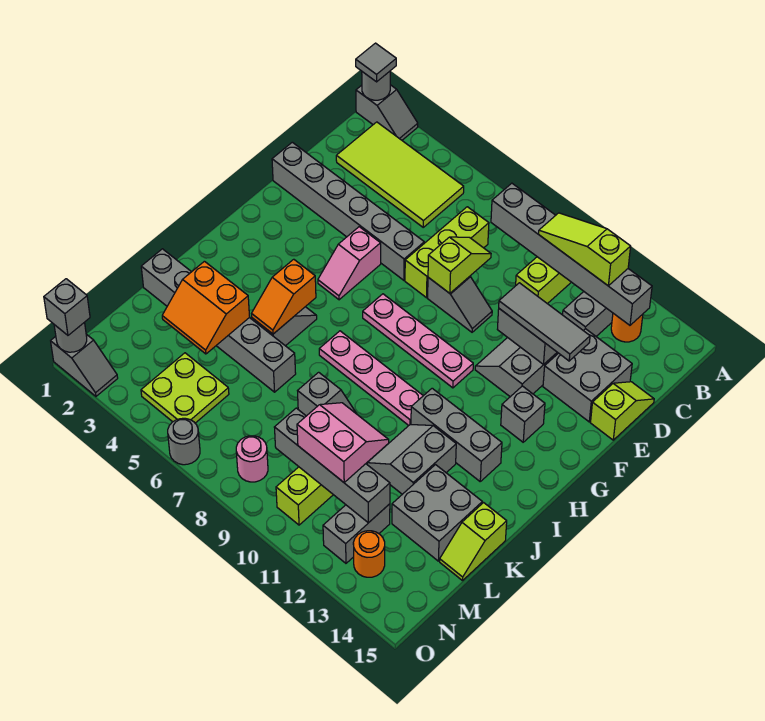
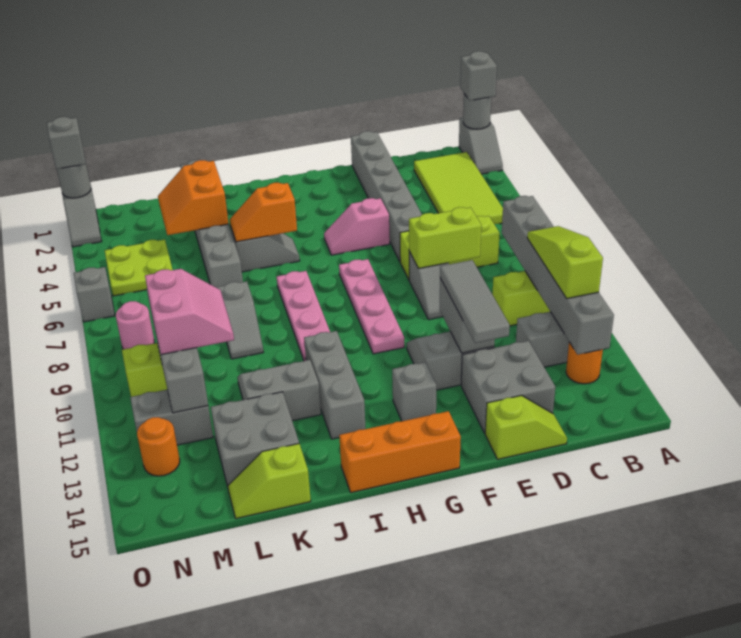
grey tile A1 level 3 -> grey brick A1 level 3
lime slope D8:E8 level 2 top E -> lime brick D8:E8 level 2
none -> orange brick G15:I15 level 1
grey round brick O6 level 1 -> grey brick O6 level 1

